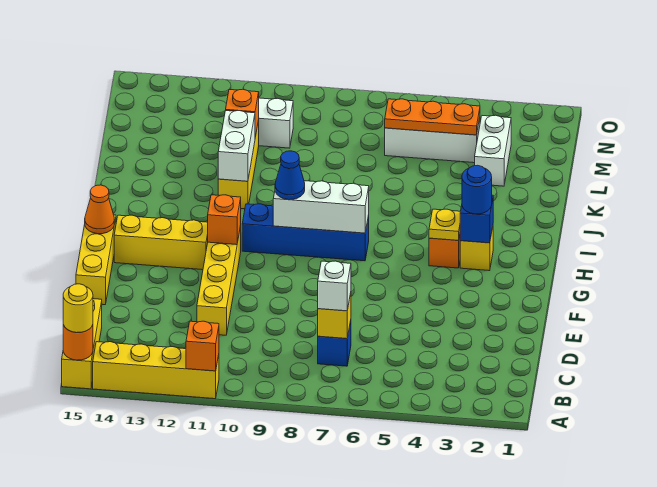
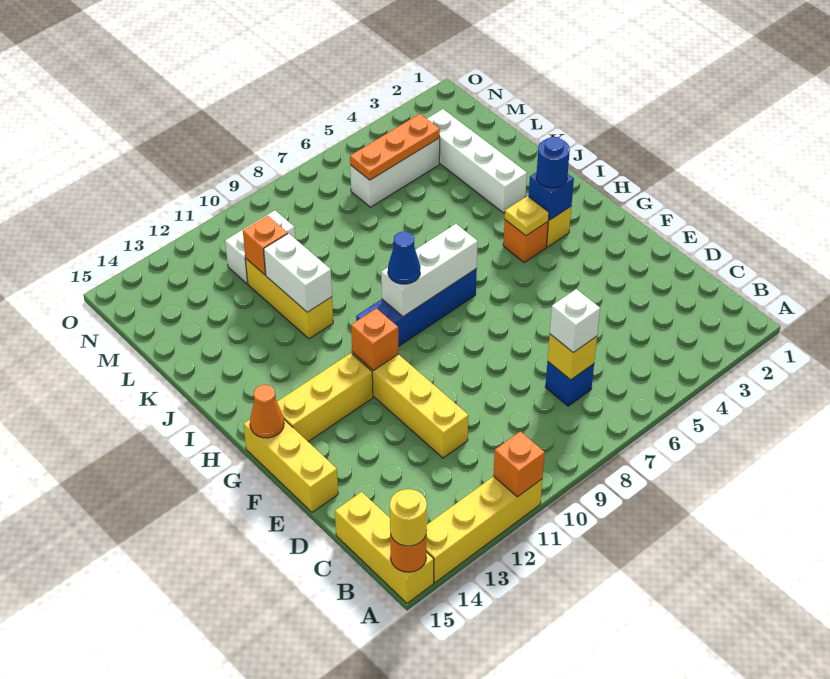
white brick L3:M3 level 1 -> white brick J3:M3 level 1

